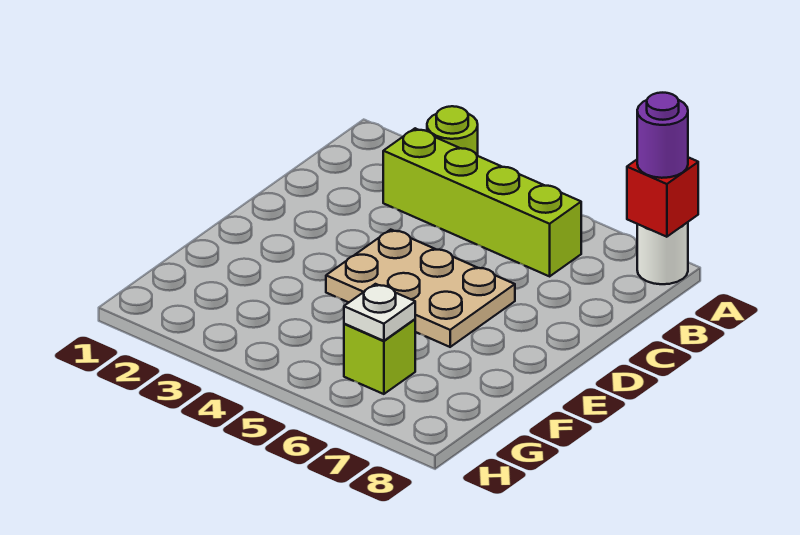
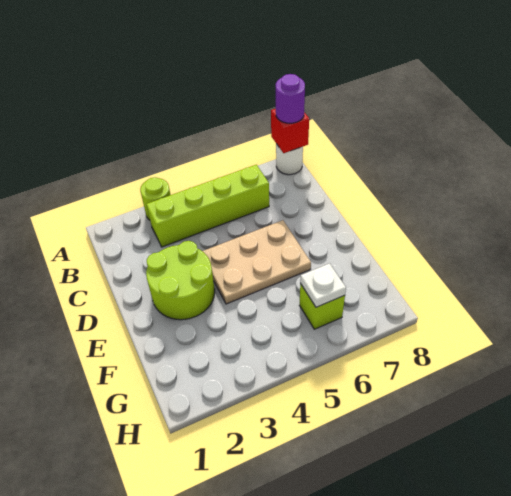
none -> lime round brick D2:E3 level 1

